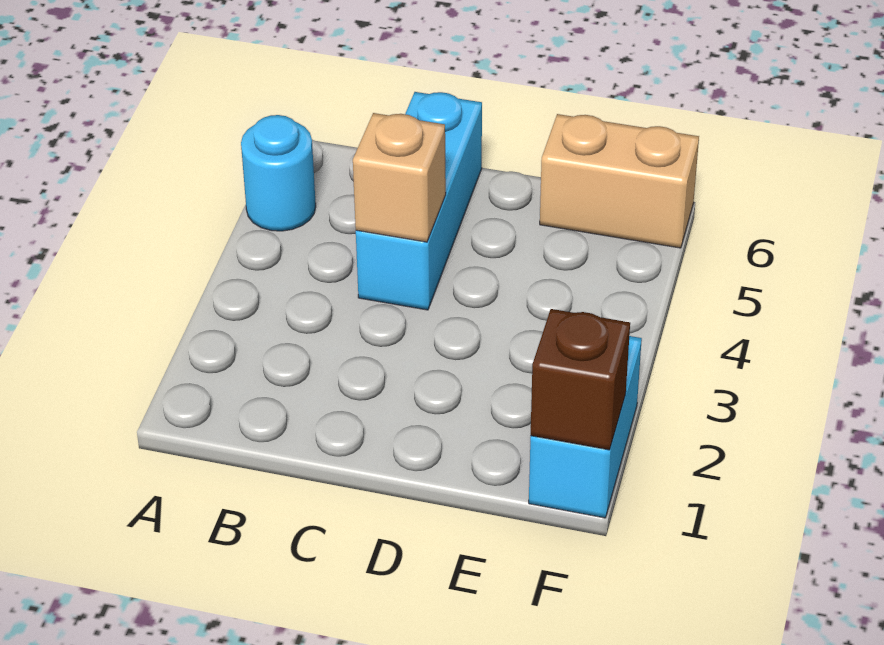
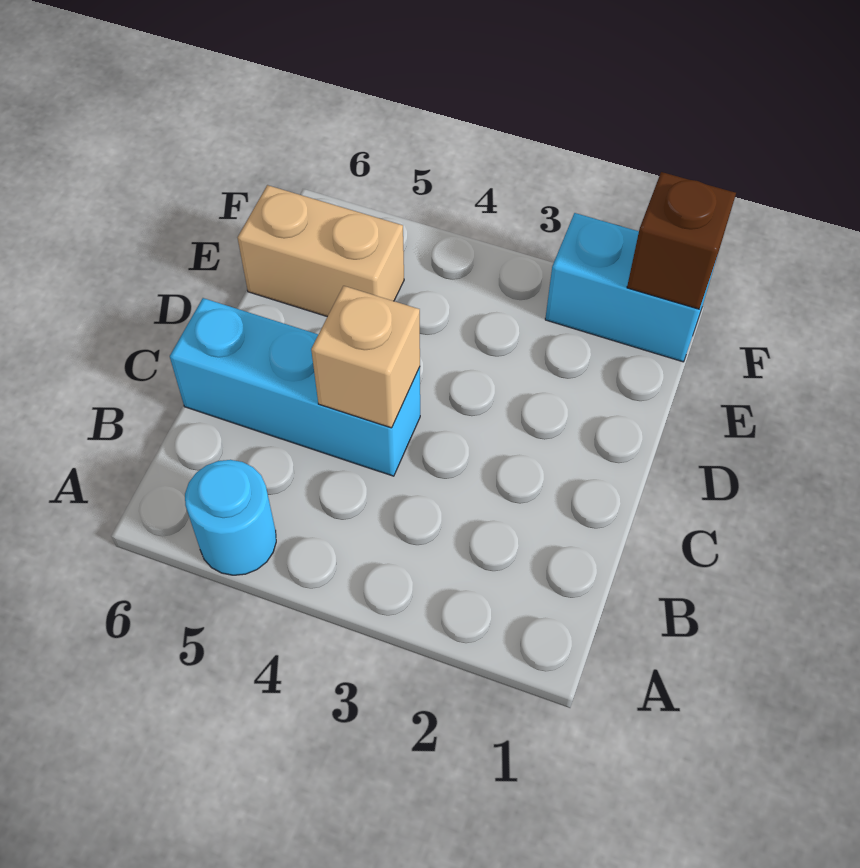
tan brick E6:F6 level 1 -> tan brick E5:E6 level 1

